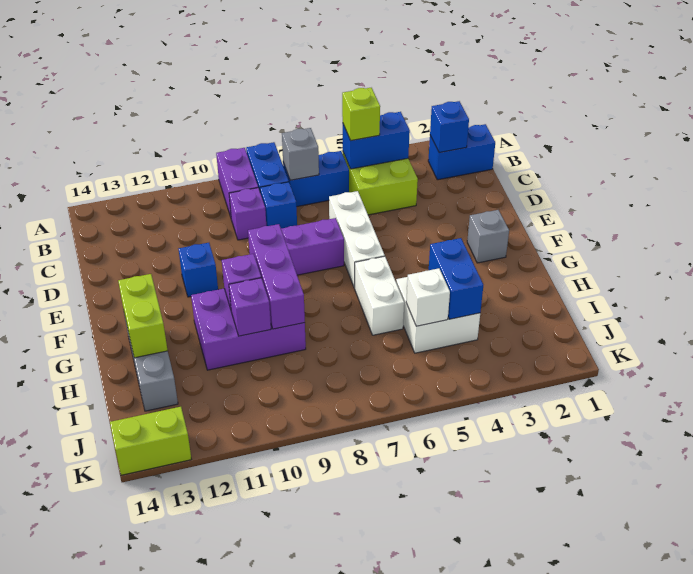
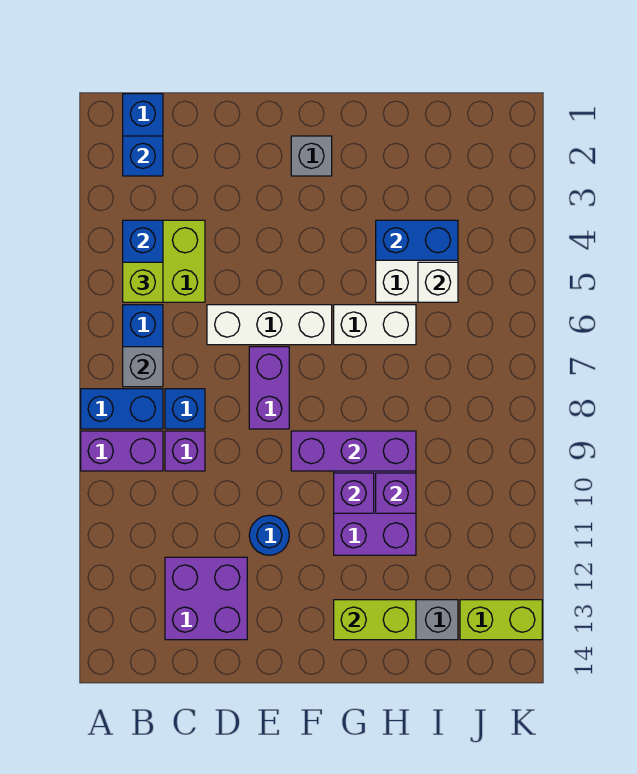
none -> purple brick C12:D13 level 1
blue brick E11 level 1 -> blue round brick E11 level 1
lime brick K13:K14 level 1 -> lime brick J13:K13 level 1

